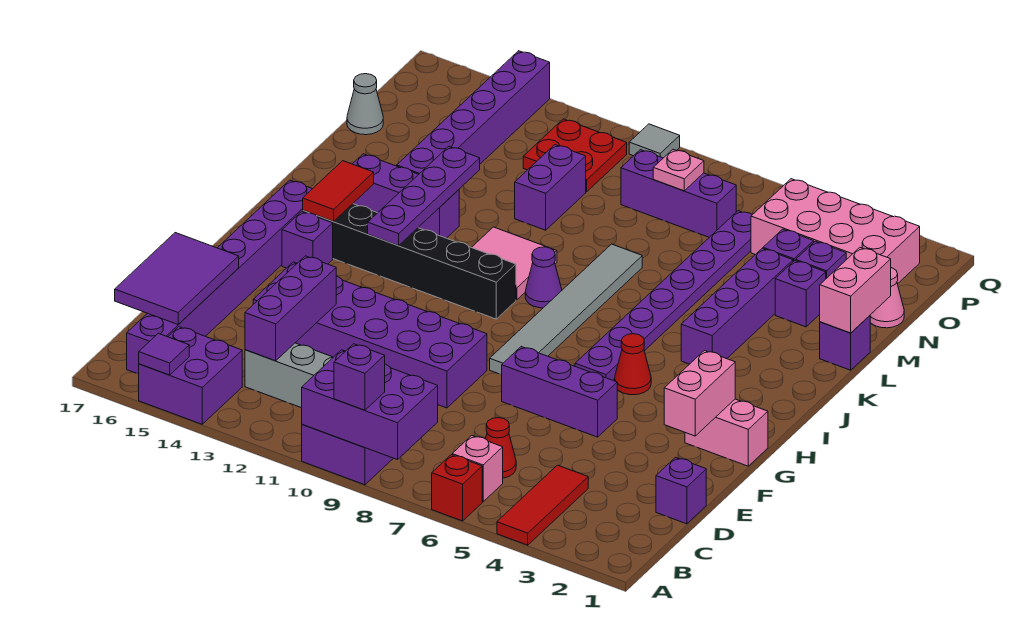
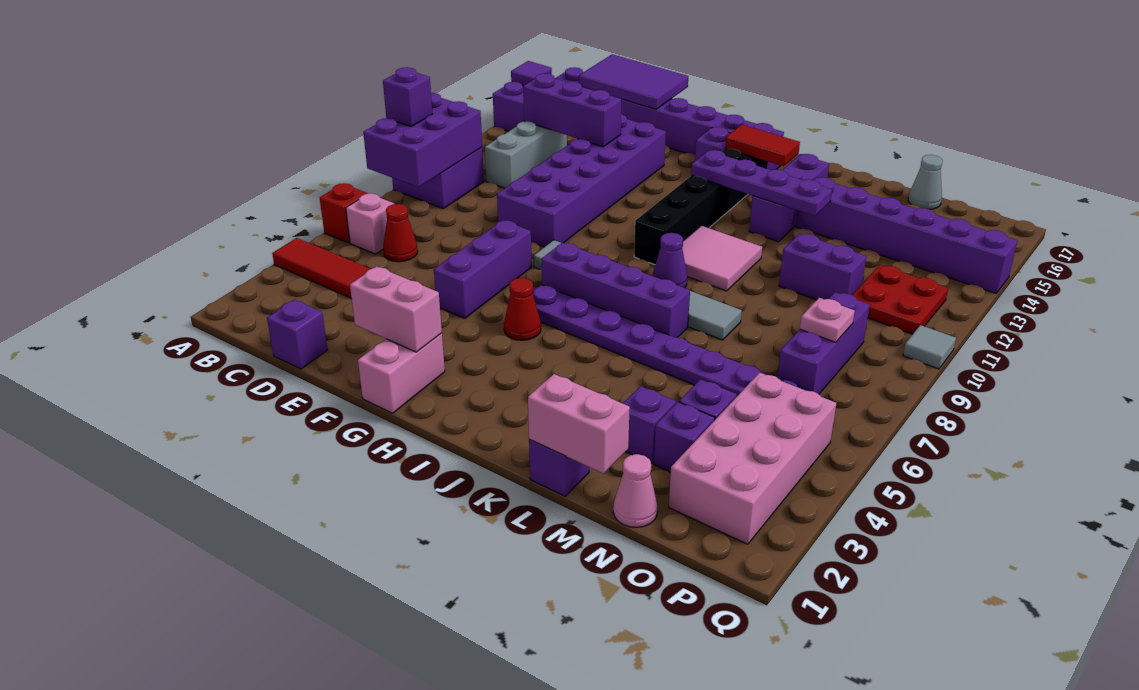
purple brick J4:M4 level 1 -> purple brick H7:K7 level 1

